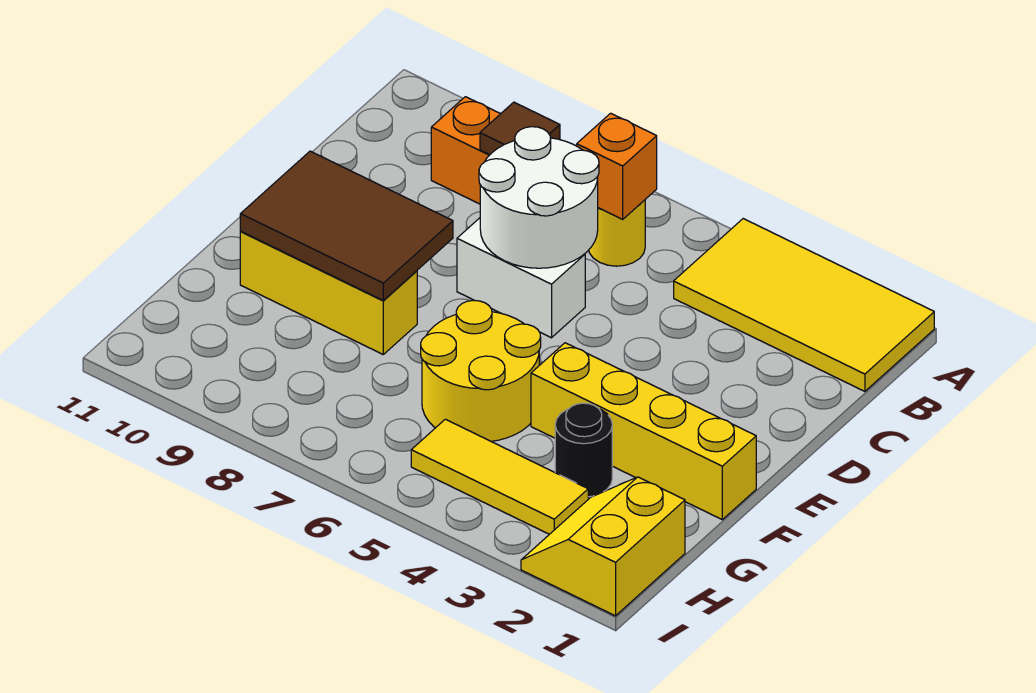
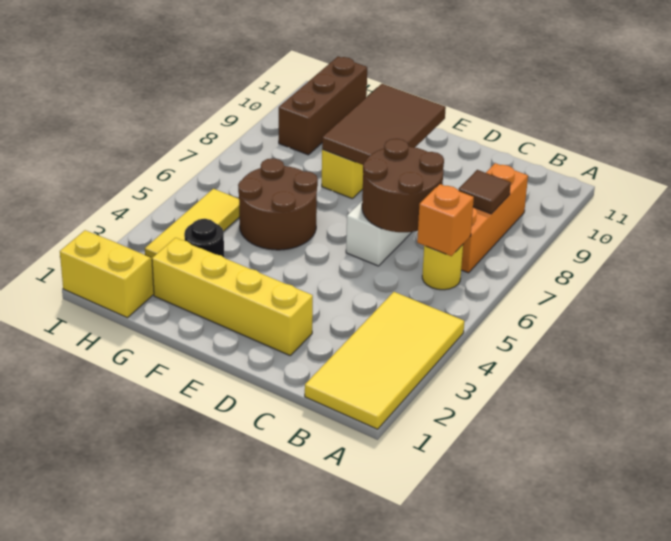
white round brick C6:D7 level 2 -> brown round brick C6:D7 level 2
yellow brick F1:F4 level 1 -> yellow brick D2:G2 level 1
yellow round brick F5:G6 level 1 -> brown round brick F5:G6 level 1
none -> brown brick H9:H11 level 1

